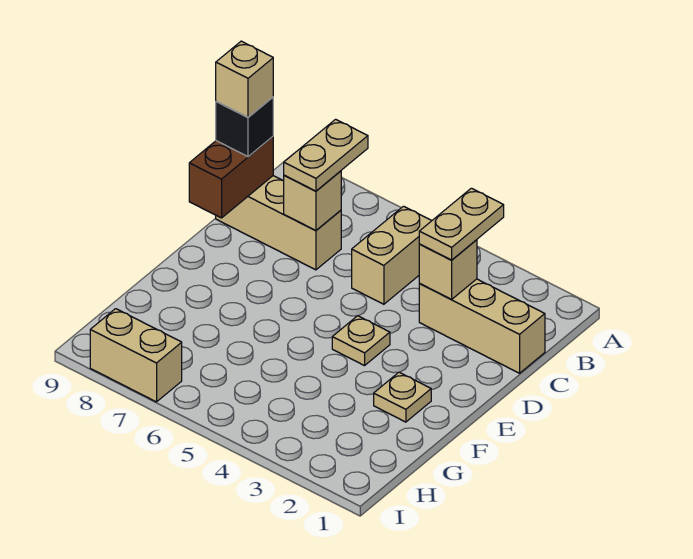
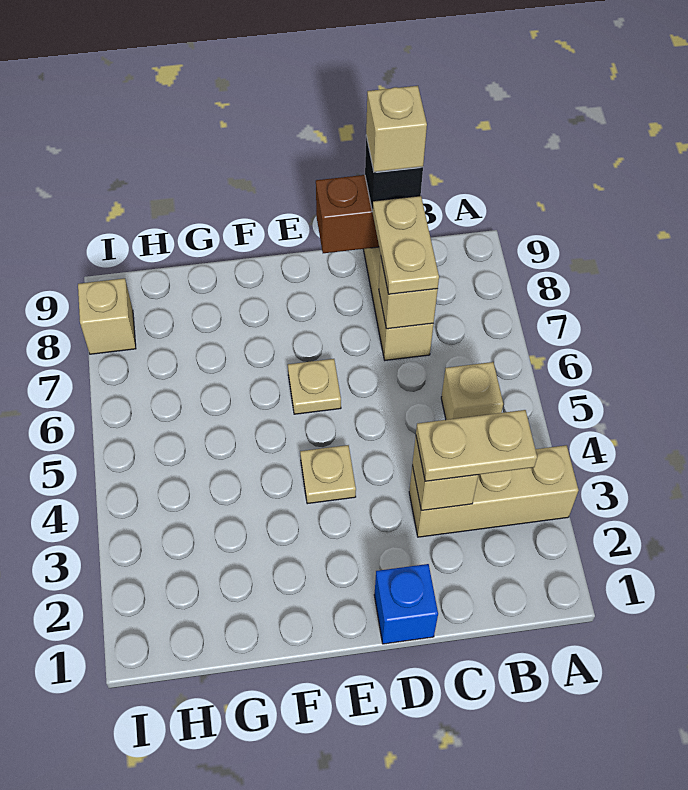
tan brick B5:C5 level 1 -> tan brick B5 level 1
tan plate B7:C7 level 3 -> tan plate C7:C8 level 3
tan brick C1:C3 level 1 -> tan brick A3:C3 level 1
none -> blue brick D1 level 1
tan plate F2 level 1 -> tan plate E6 level 1
tan brick I7:I8 level 1 -> tan brick I8 level 1

